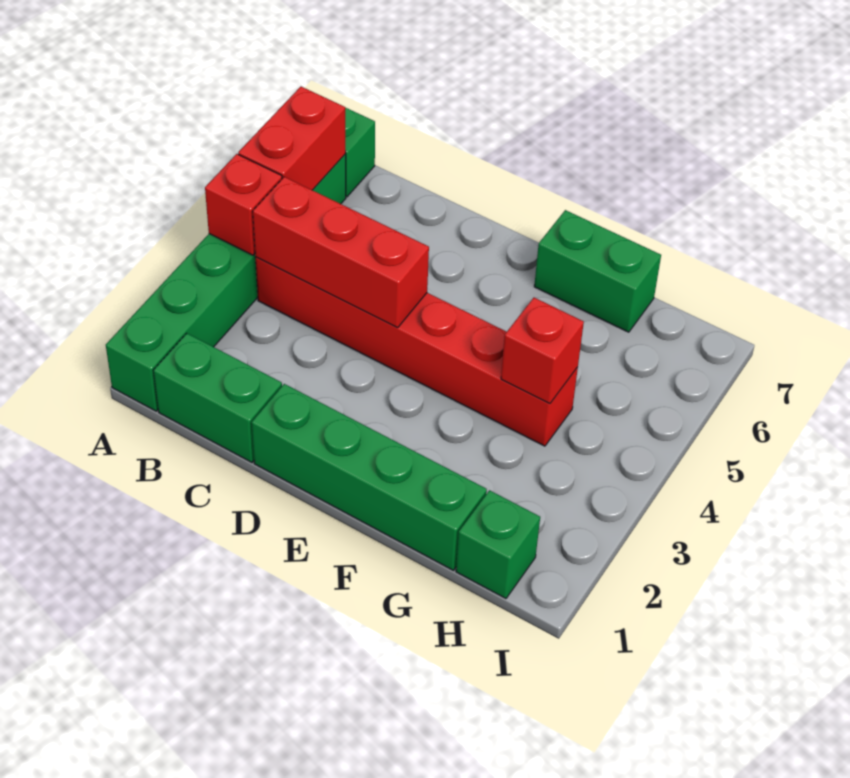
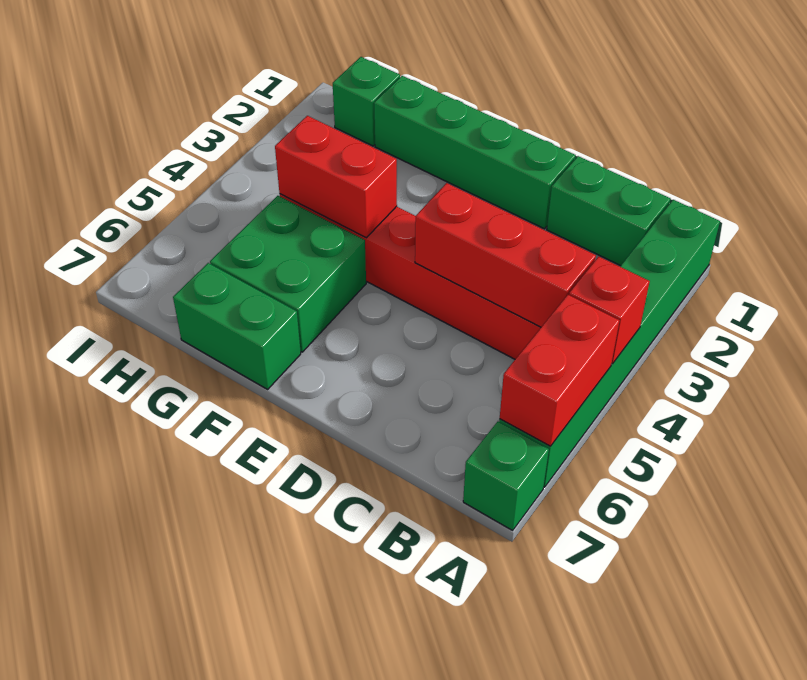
none -> green brick F5:G6 level 1
red brick G4 level 2 -> red brick F4:G4 level 2

